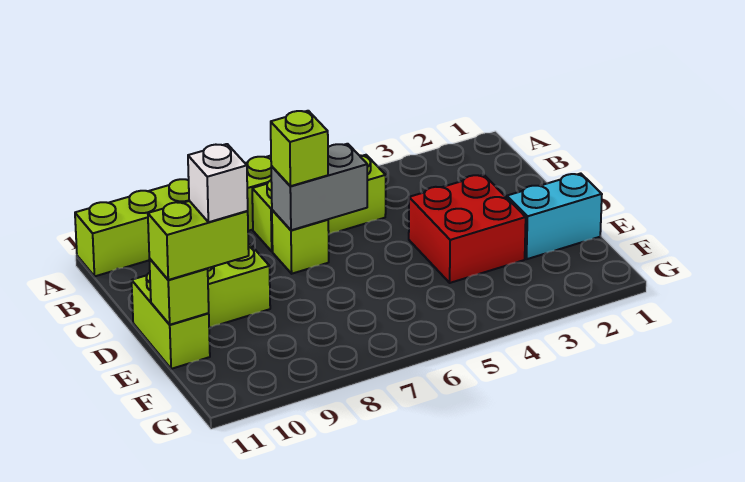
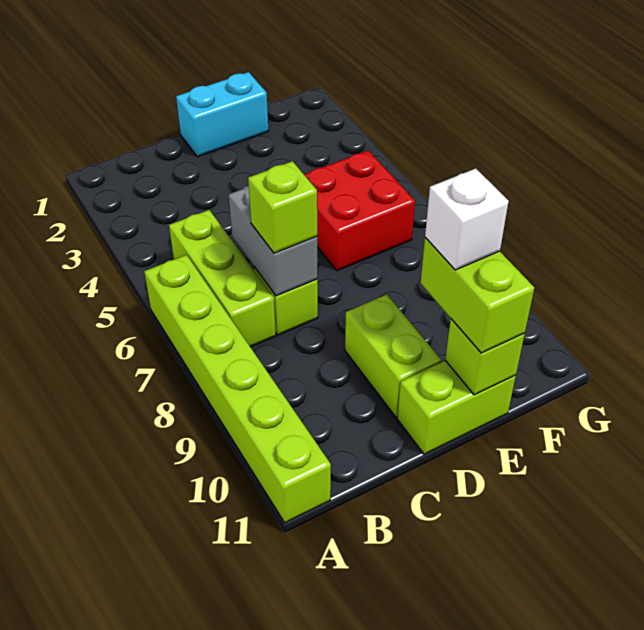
red brick D3:E4 level 1 -> red brick E5:F6 level 1
cyan brick E1:E2 level 1 -> cyan brick D1:E1 level 1

